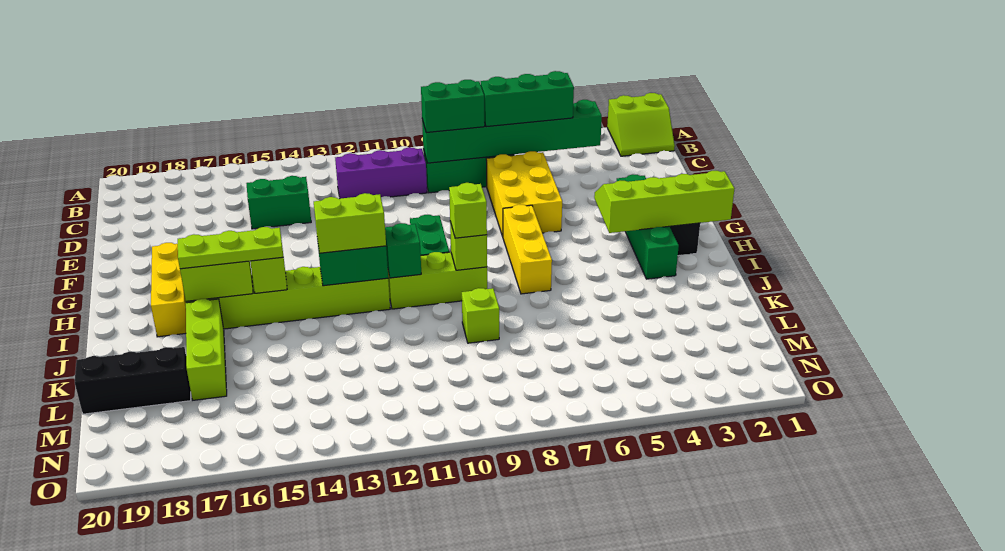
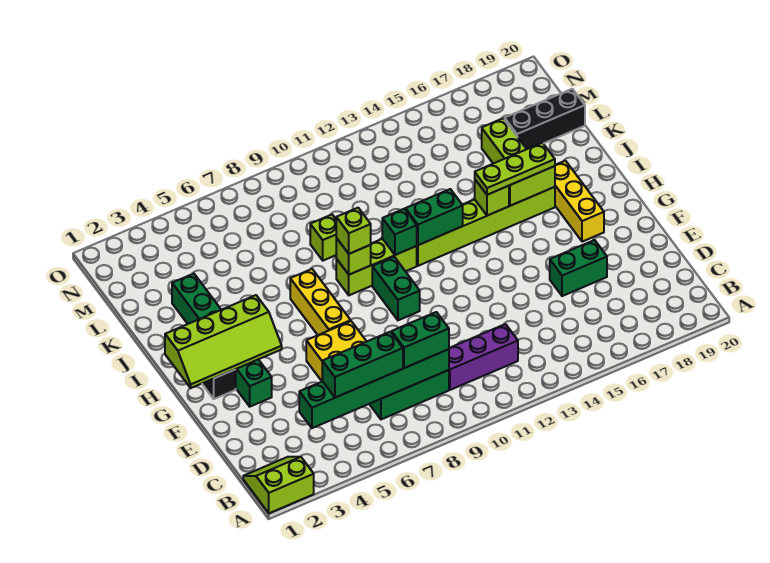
green brick D14:D15 level 1 -> green brick E16:E17 level 1
green brick F3:I3 level 1 -> green brick F3:K3 level 1
lime brick I12:I13 level 3 -> none

